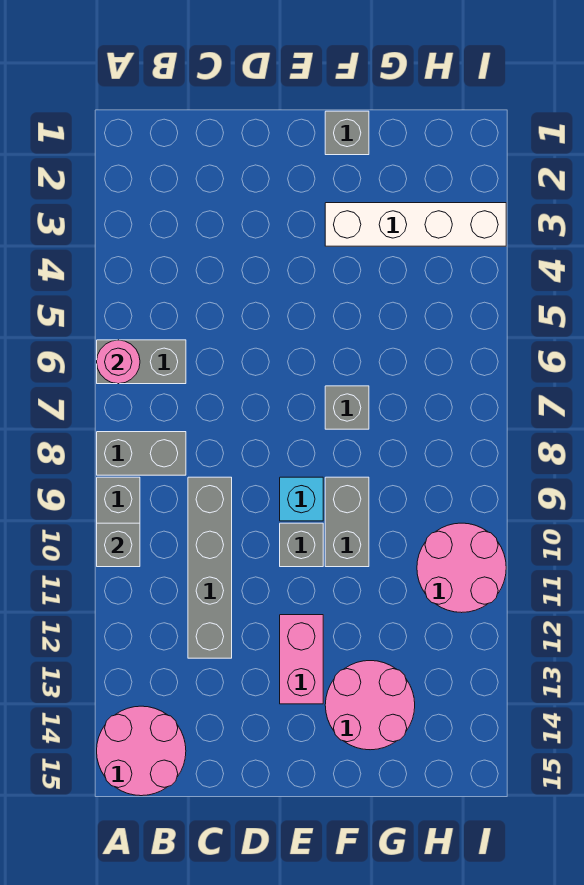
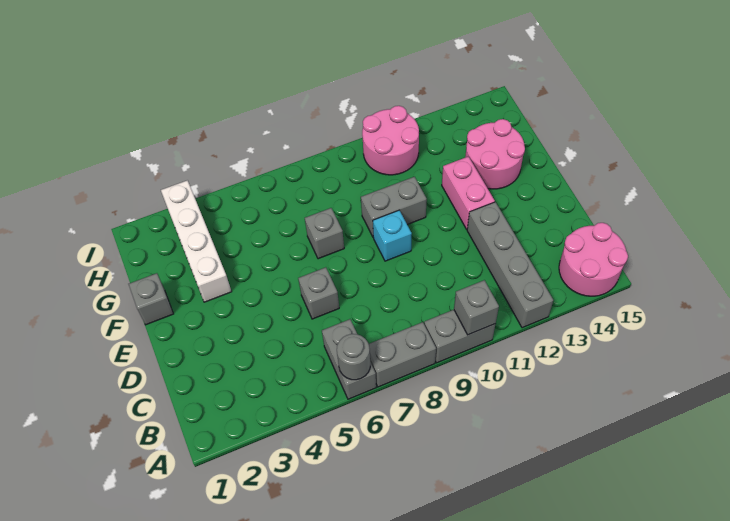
pink round brick A6 level 2 -> grey round brick A6 level 2
grey brick A8:B8 level 1 -> grey brick A7:A8 level 1
grey brick C9:C12 level 1 -> grey brick A12:D12 level 1
grey brick E10 level 1 -> grey brick D6 level 1
pink brick E12:E13 level 1 -> pink brick E12:F12 level 1

